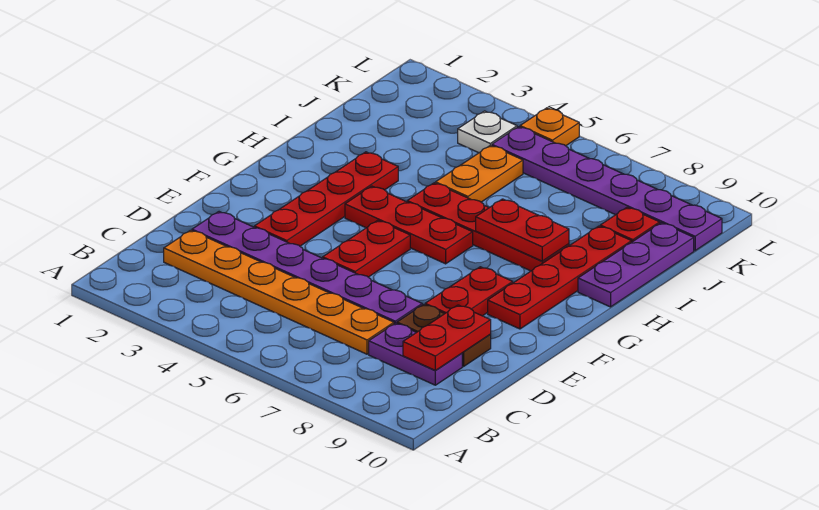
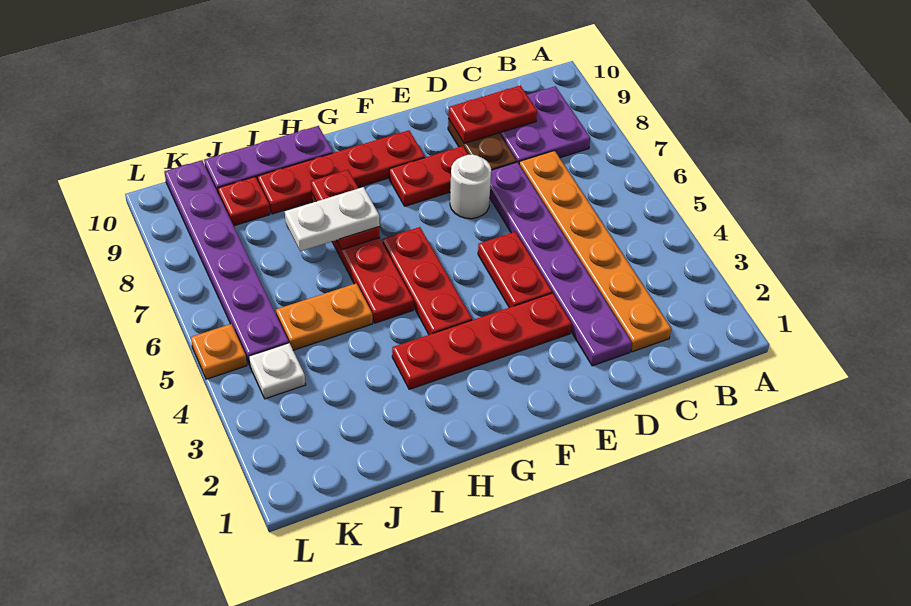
purple plate C8:C9 level 1 -> purple plate B8:C9 level 1
red plate E5:F5 level 1 -> red plate E4:E5 level 1
none -> white round brick E7 level 1
none -> white plate H7:I7 level 3

